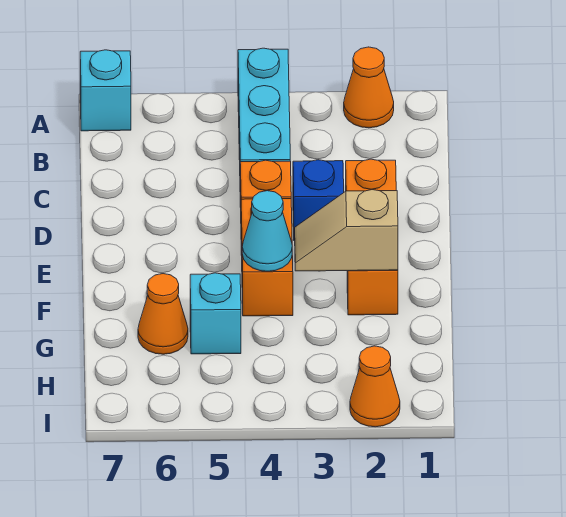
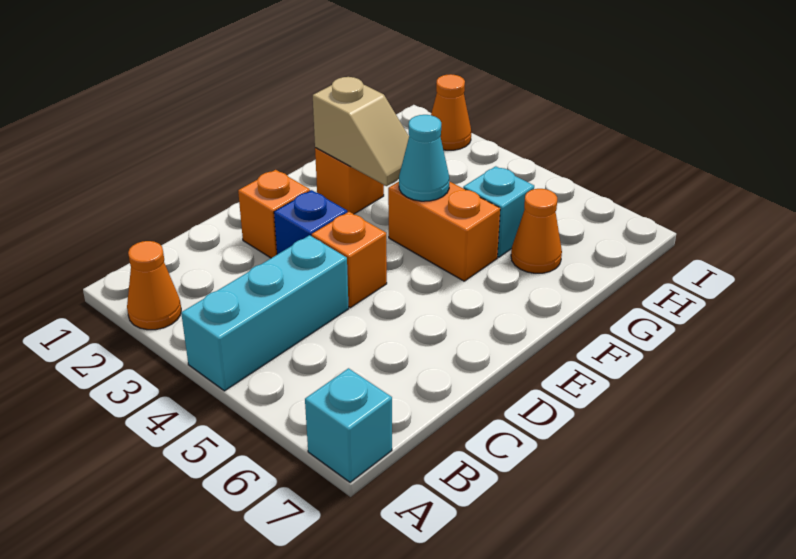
orange brick E4:F4 level 1 -> orange brick F4:F5 level 1

